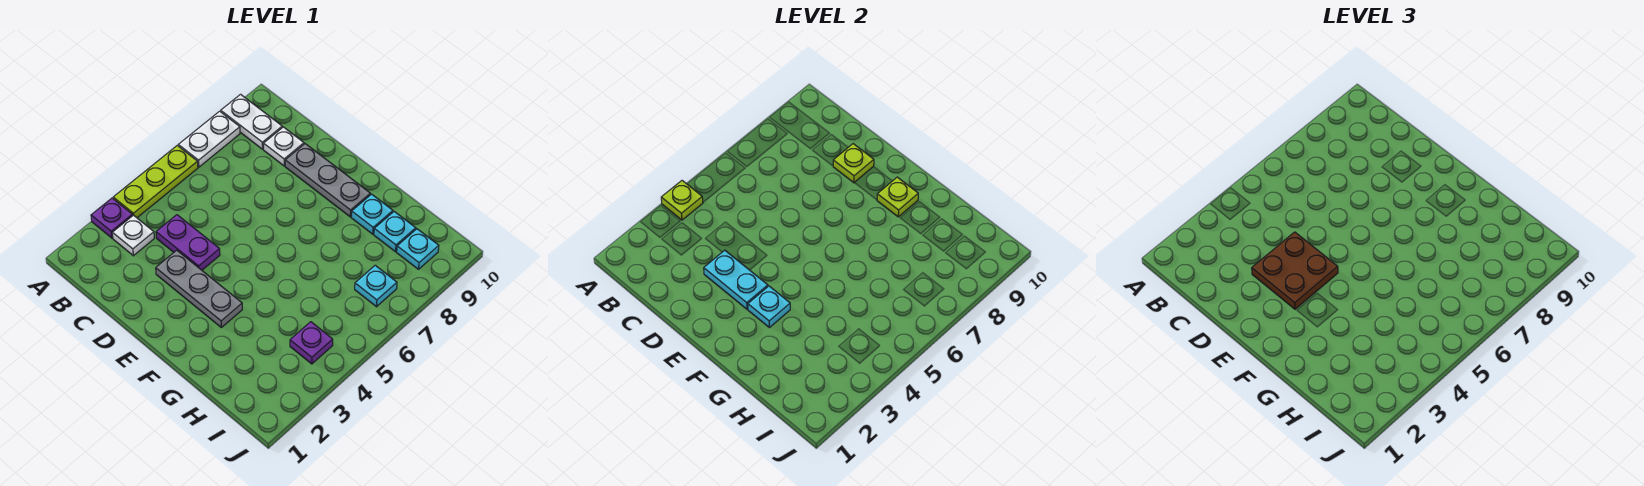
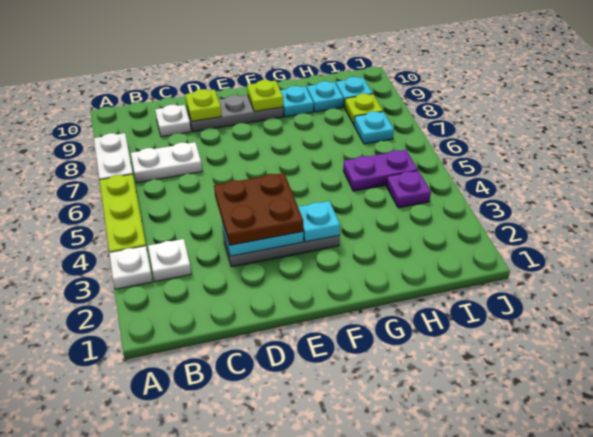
purple plate A3 level 1 -> white plate A3 level 1
lime plate A4 level 2 -> lime plate I8 level 1
white plate A9:B9 level 1 -> white plate B7:C7 level 1
purple plate C4:D4 level 1 -> purple plate H5:I5 level 1

